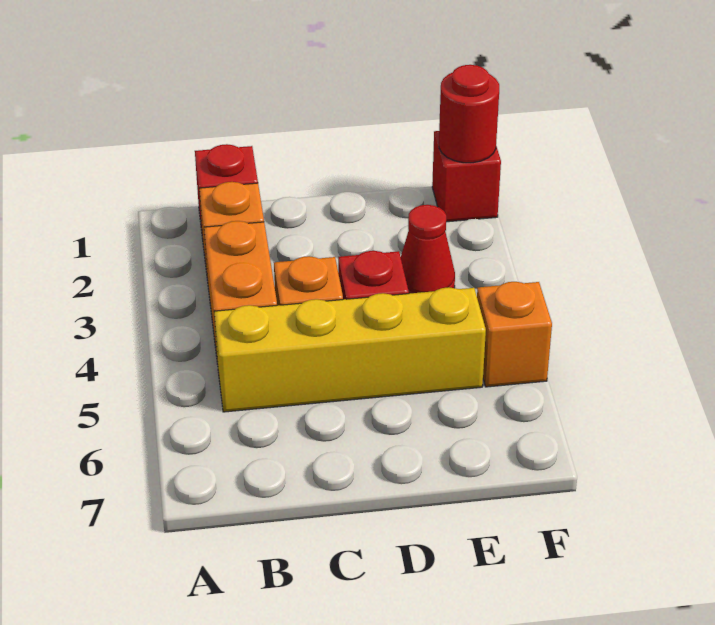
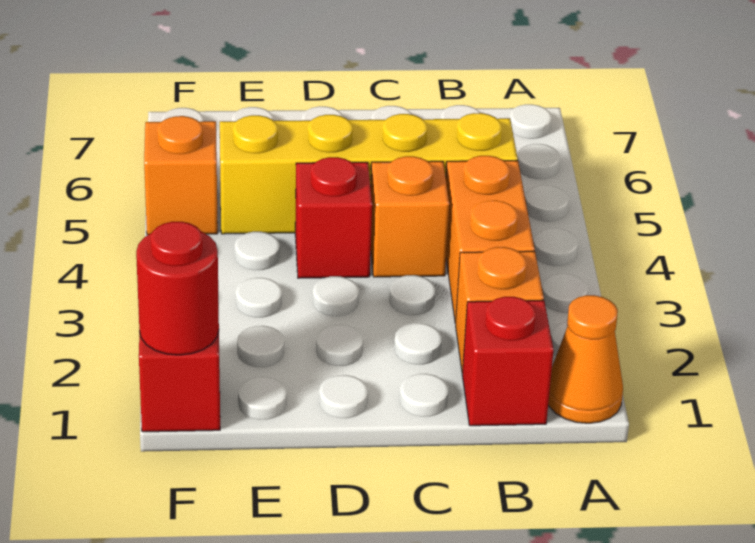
none -> orange cone A1 level 1
red cone E3 level 1 -> none

